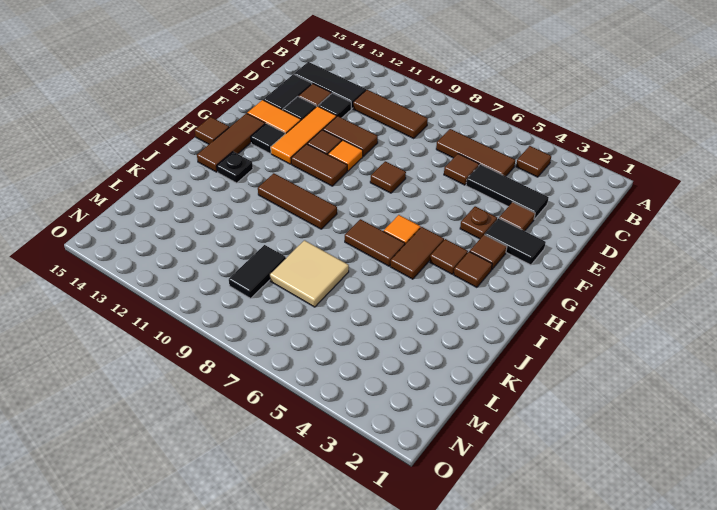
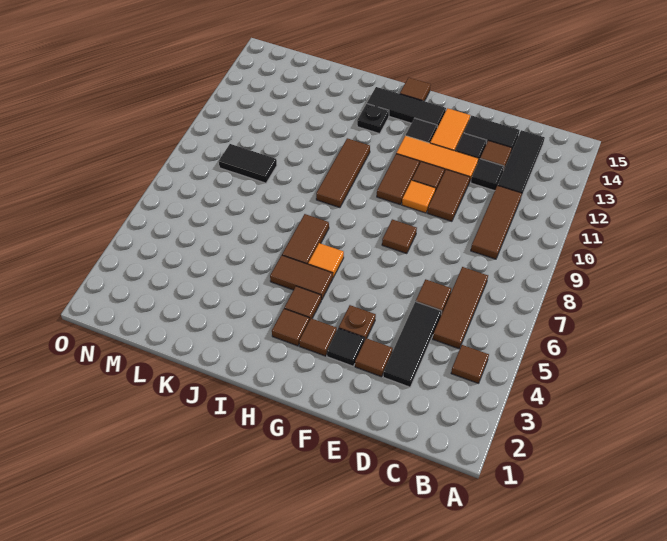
black tile F2:F3 level 1 -> black tile F3 level 1
brown tile G14:I14 level 1 -> black tile G14:I14 level 1
tan tile K7:L8 level 1 -> none

